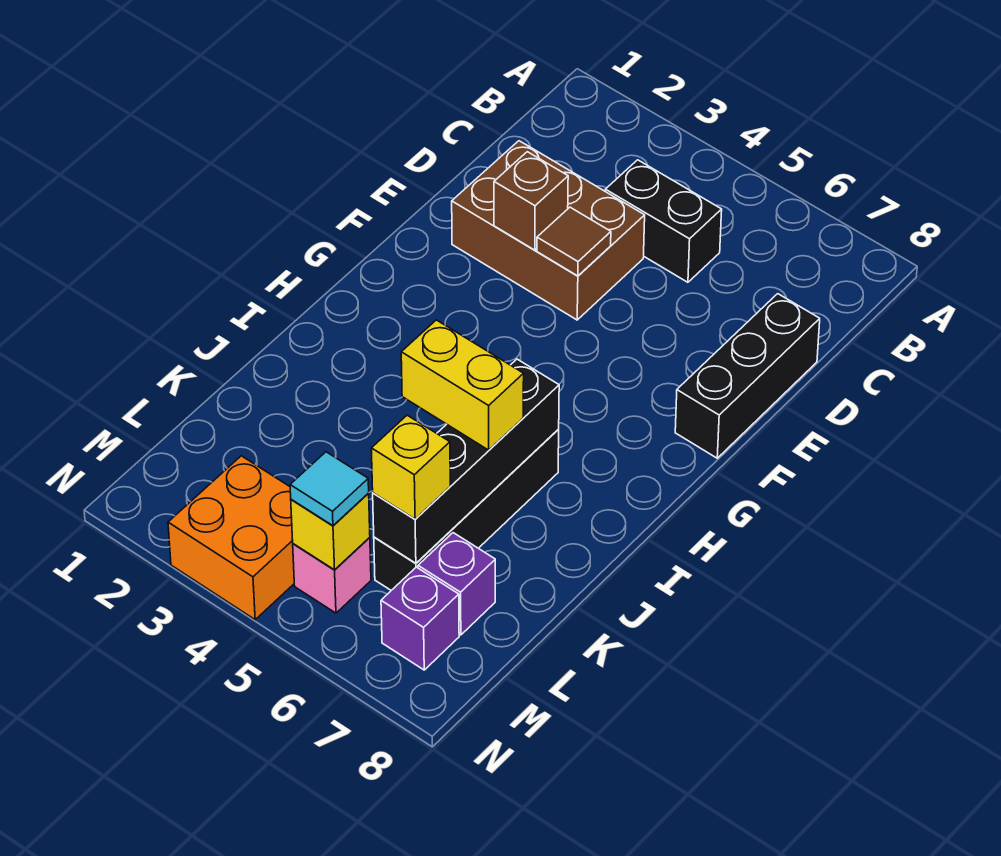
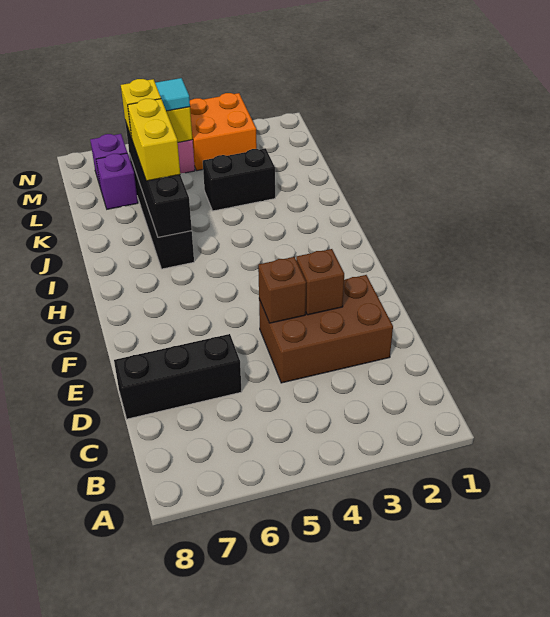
black brick C4:C5 level 1 -> black brick K3:K4 level 1
black brick D8:F8 level 1 -> black brick D6:D8 level 1
brown tile E4 level 2 -> brown brick E4 level 2
yellow brick J5:J6 level 3 -> yellow brick J6:K6 level 3

